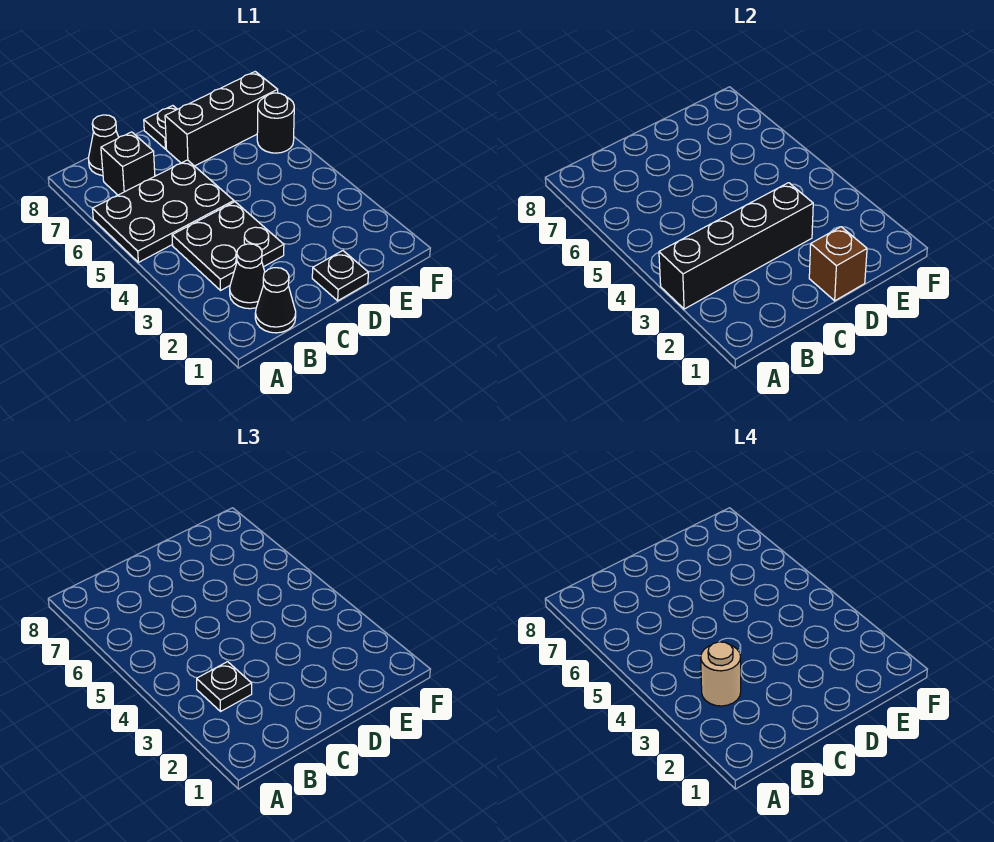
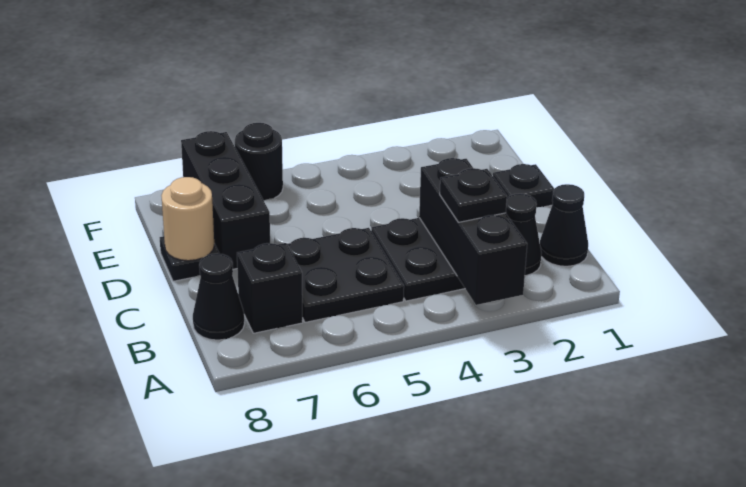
black brick A3:D3 level 2 -> black brick A3:C3 level 2
black plate A5:C6 level 1 -> black plate B5:C6 level 1
tan round brick B3 level 4 -> tan round brick D8 level 2
brown brick D1 level 2 -> none

